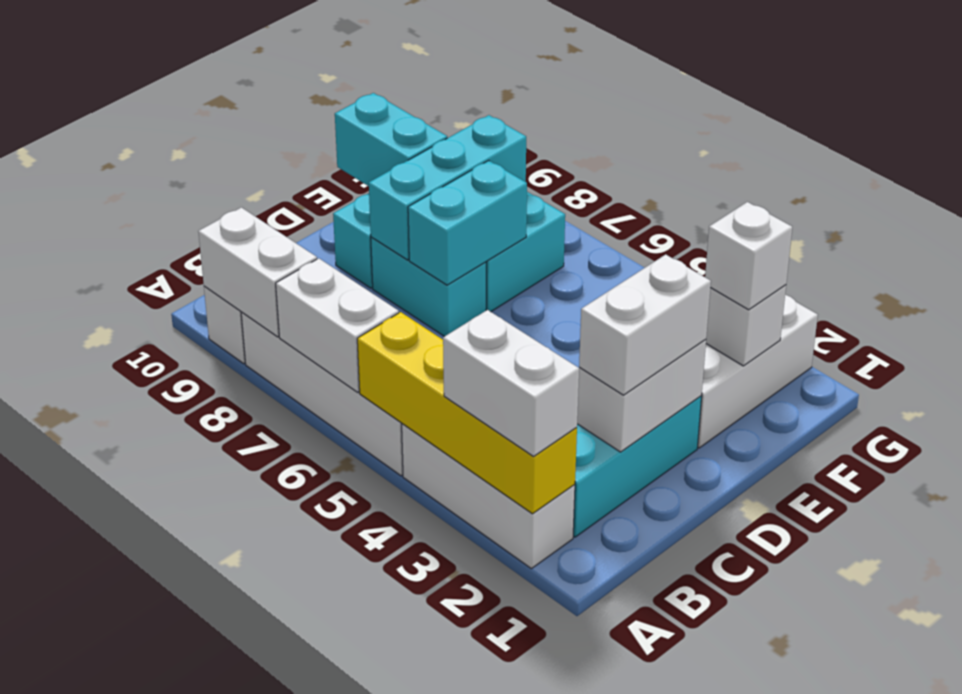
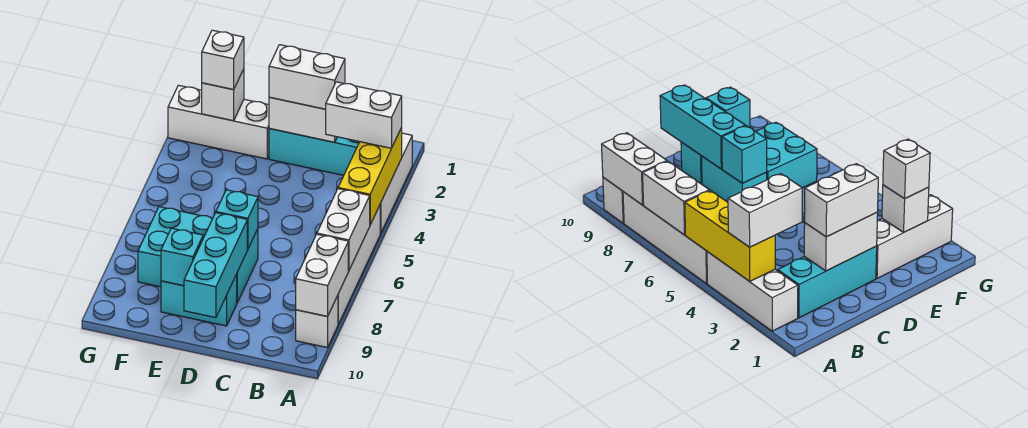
yellow brick A2:A5 level 2 -> yellow brick A3:A5 level 2
white brick A2:A3 level 3 -> white brick A3:B3 level 3
cyan brick D7:E7 level 2 -> cyan brick D7 level 2
cyan brick D8:F8 level 2 -> cyan brick D8:D10 level 2
cyan brick E9:E10 level 2 -> cyan brick E9 level 2

